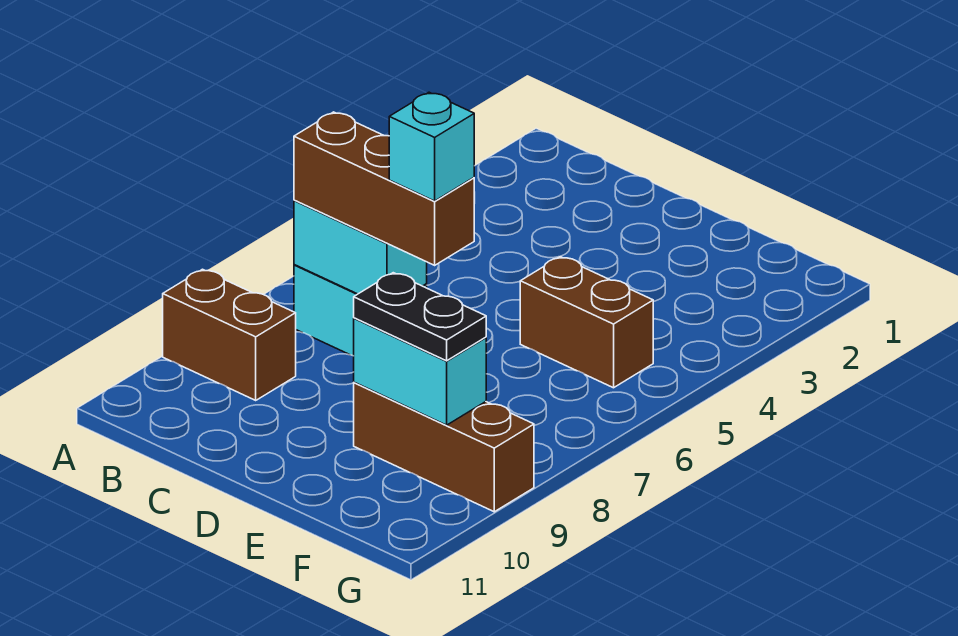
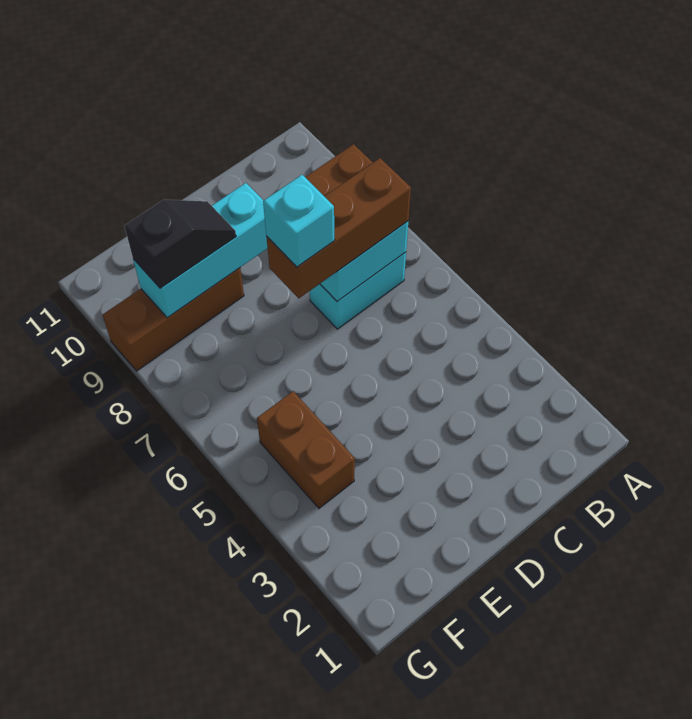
brown brick E5:F5 level 1 -> brown brick F4:F5 level 1
cyan brick E9:F9 level 2 -> cyan brick D9:F9 level 2
black plate E9:F9 level 3 -> black slope E9:F9 level 3 top F

